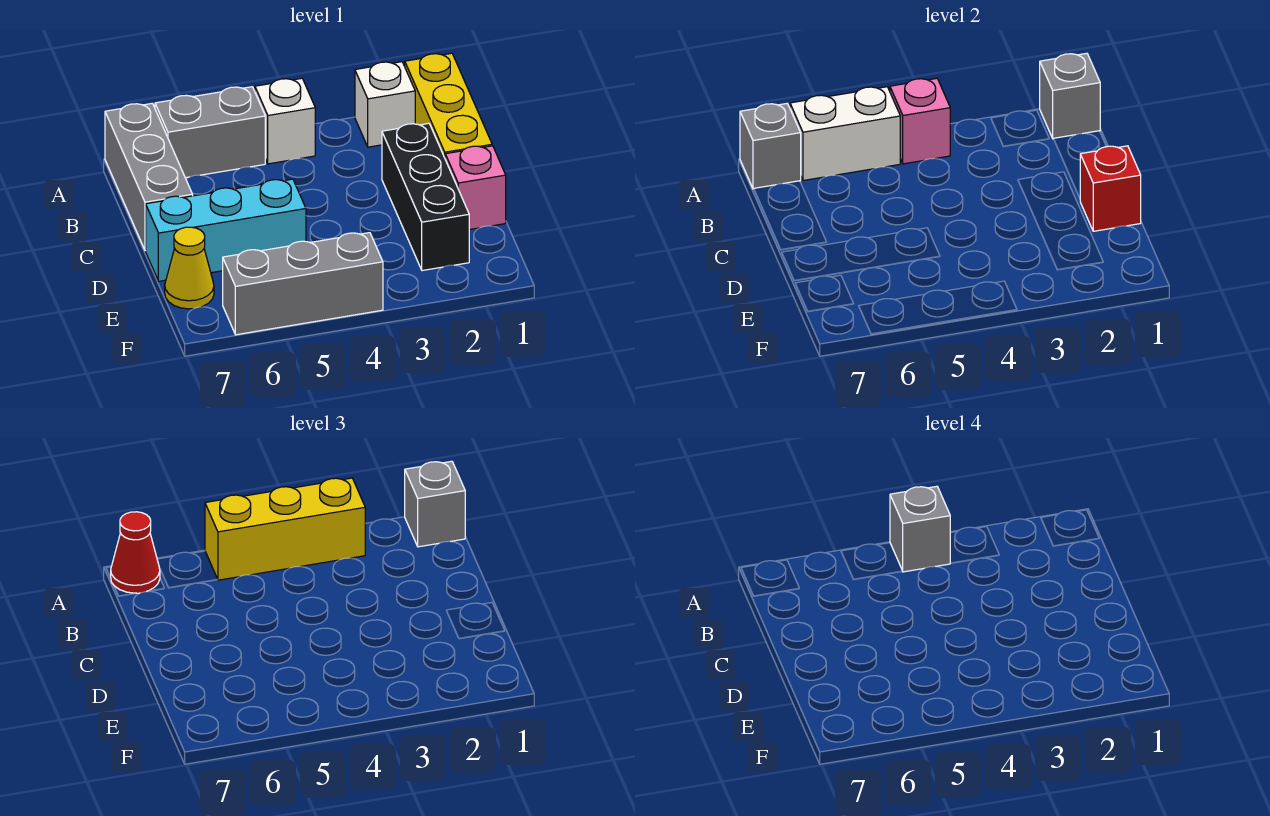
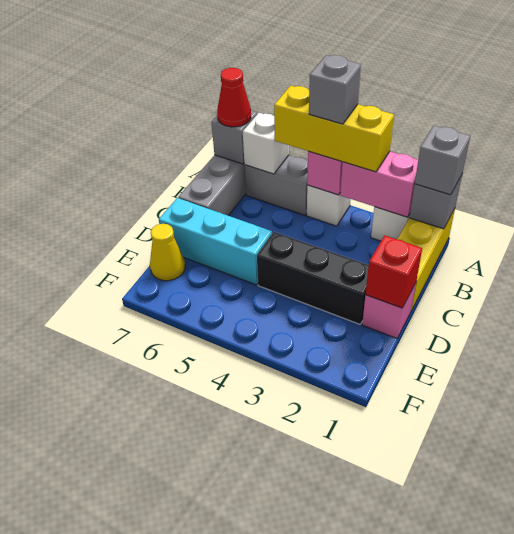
none -> pink brick A2:A3 level 2
white brick A5:A6 level 2 -> white brick A6 level 2
black brick C2:E2 level 1 -> black brick D2:D4 level 1
grey brick F4:F6 level 1 -> none

